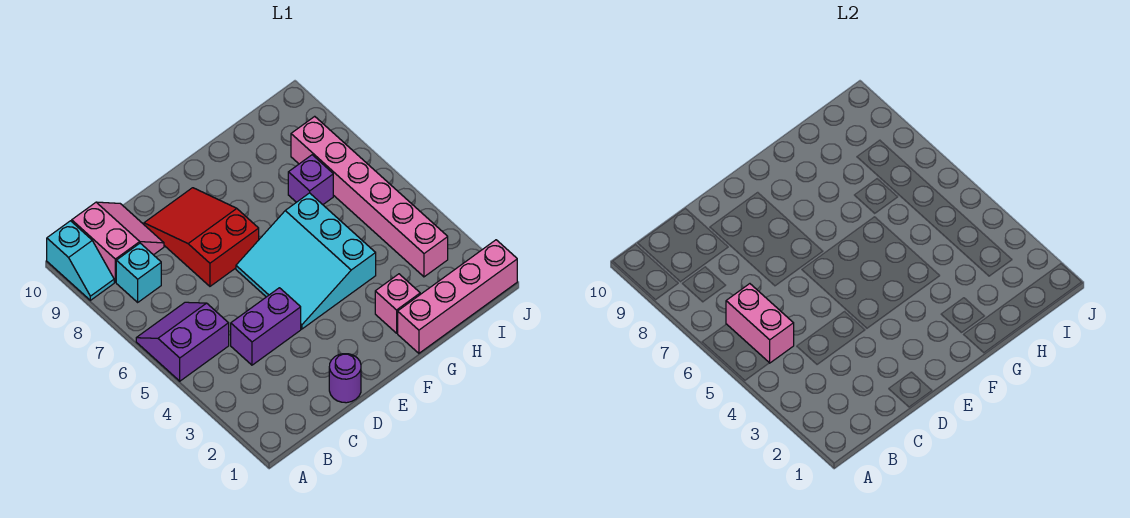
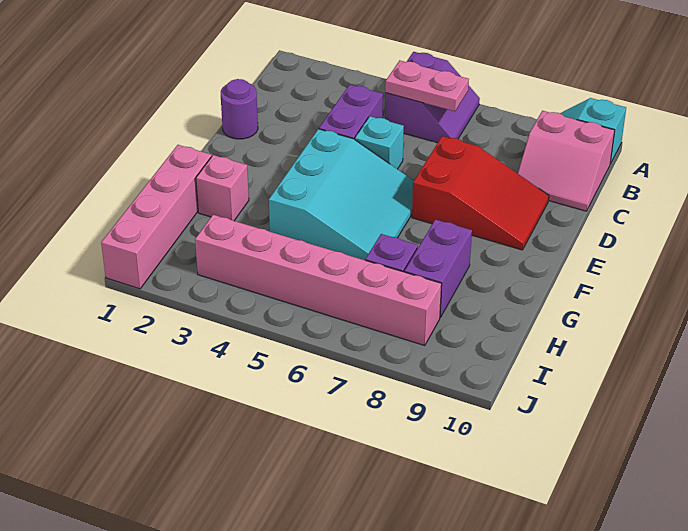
pink brick B5:B6 level 2 -> pink plate B5:B6 level 2
cyan brick B8 level 1 -> cyan brick D5 level 1
cyan slope E4:G6 level 1 top G -> cyan slope E4:G6 level 1 top 4
none -> purple brick G8:H8 level 1

